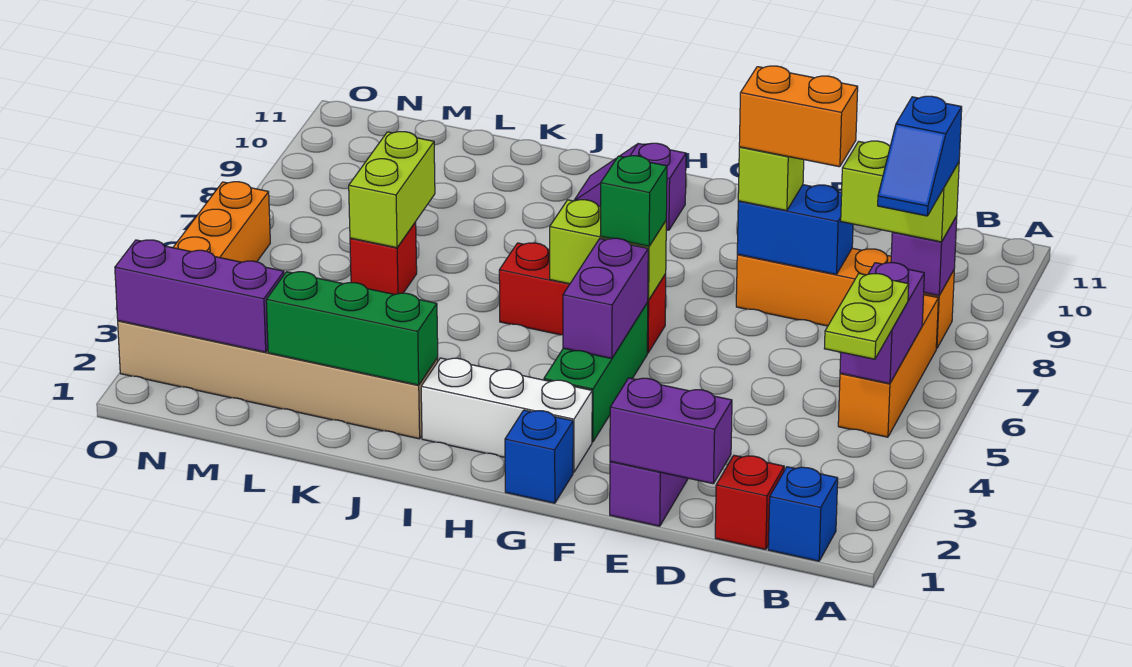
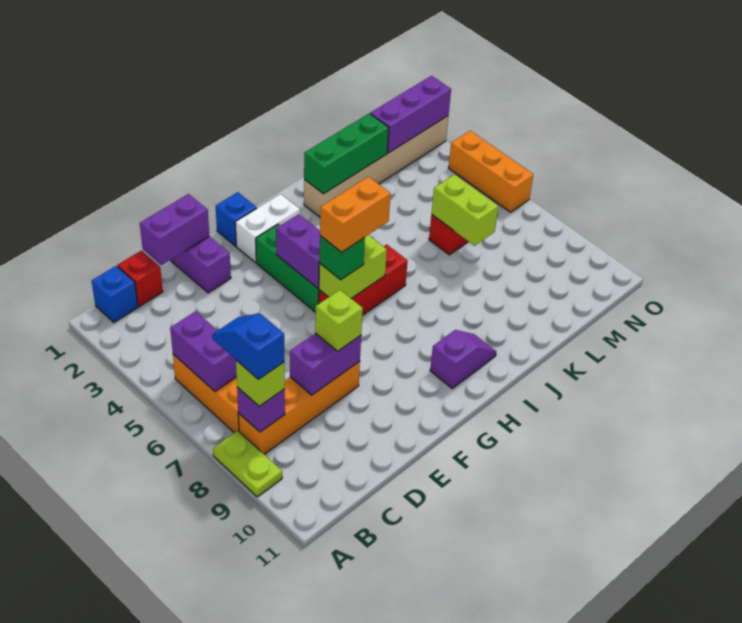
lime plate B4:B5 level 3 -> lime plate A8:A9 level 1
lime brick B8:C8 level 3 -> lime brick B8 level 3
blue brick D8:E8 level 2 -> purple brick D8:E8 level 2
orange brick D8:E8 level 4 -> orange brick G6:H6 level 4
white brick G2:I2 level 1 -> white brick G2:H2 level 1

